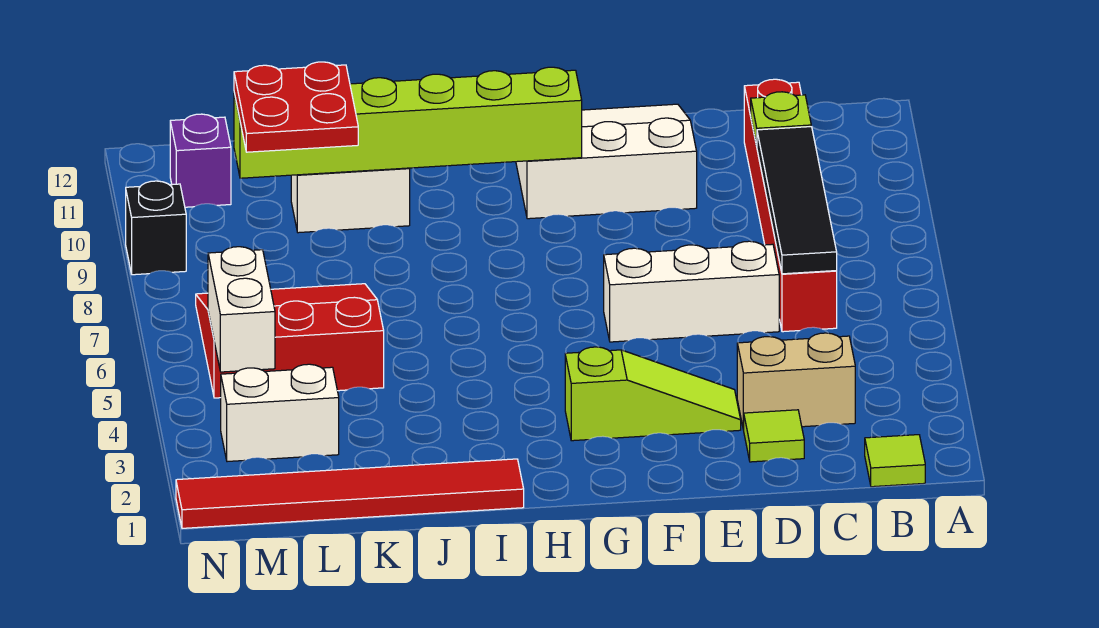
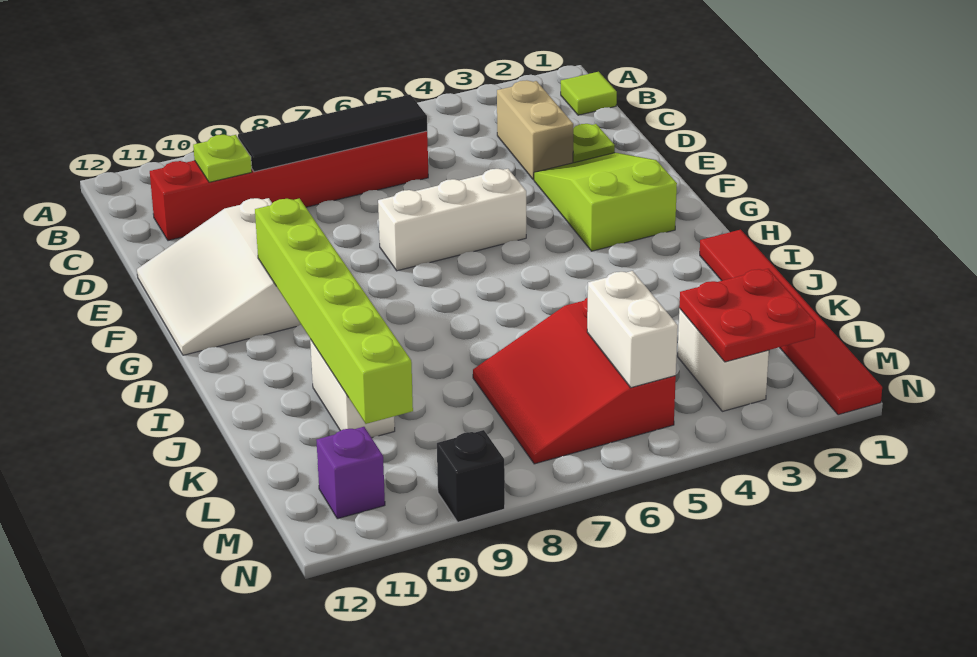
lime tile D2 level 1 -> lime plate D2 level 1
white brick D6:F6 level 1 -> white brick F5:F7 level 1
lime slope E3:G3 level 1 top G -> lime slope E2:G3 level 1 top G
red plate K9:L10 level 3 -> red plate L2:M3 level 2
white brick M4:M5 level 2 -> white brick L5:M5 level 2

